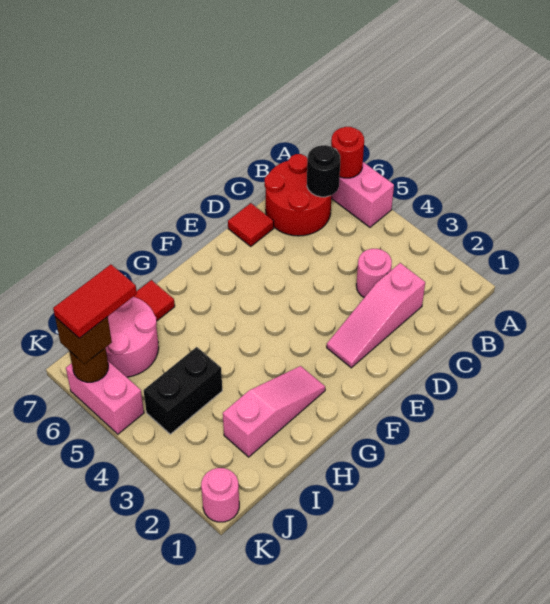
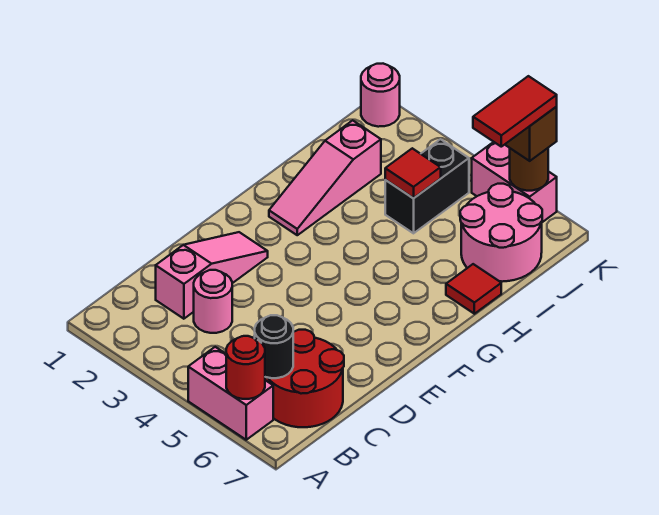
red tile D7 level 1 -> red tile I4 level 2

